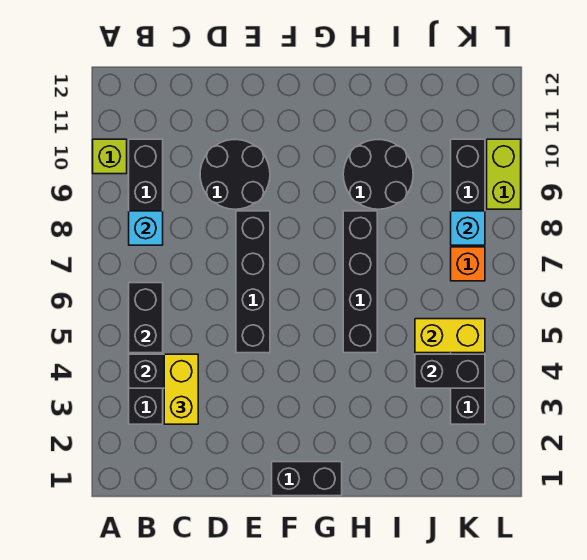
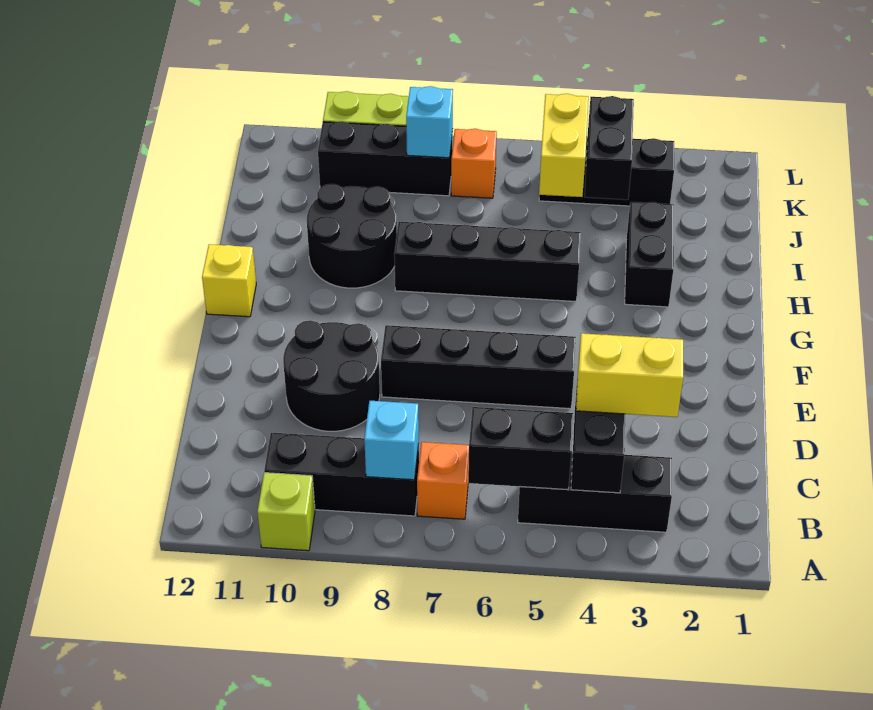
none -> orange brick B7 level 1
black brick F1:G1 level 1 -> black brick H3:I3 level 1
none -> yellow brick G12 level 1

